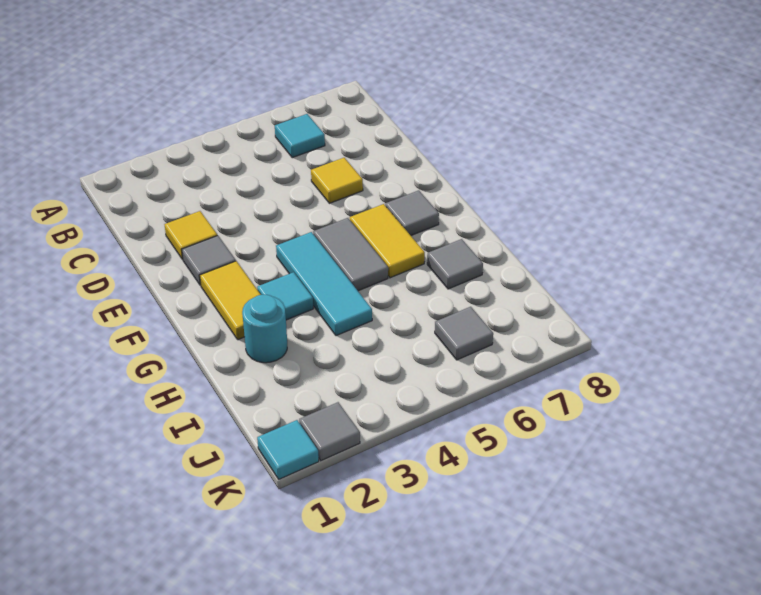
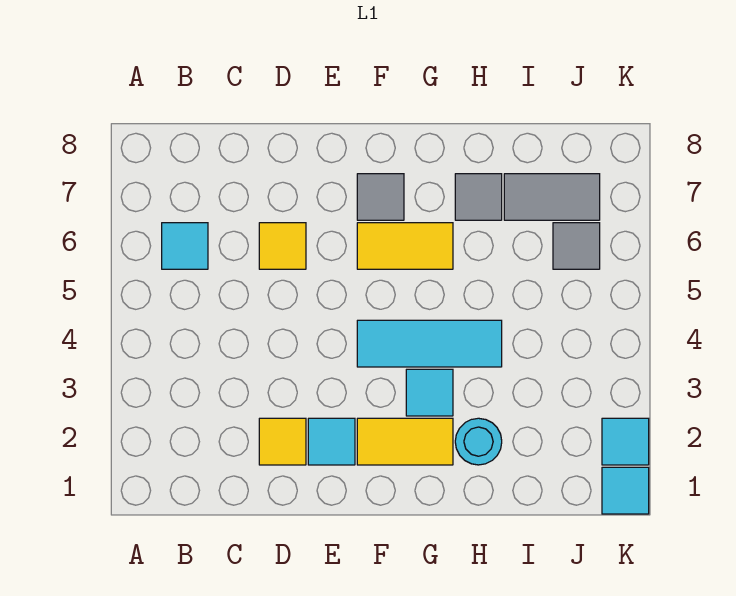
grey tile E2 level 1 -> cyan tile E2 level 1
grey tile F5:G5 level 1 -> grey tile I7:J7 level 1
grey tile K2 level 1 -> cyan tile K2 level 1

